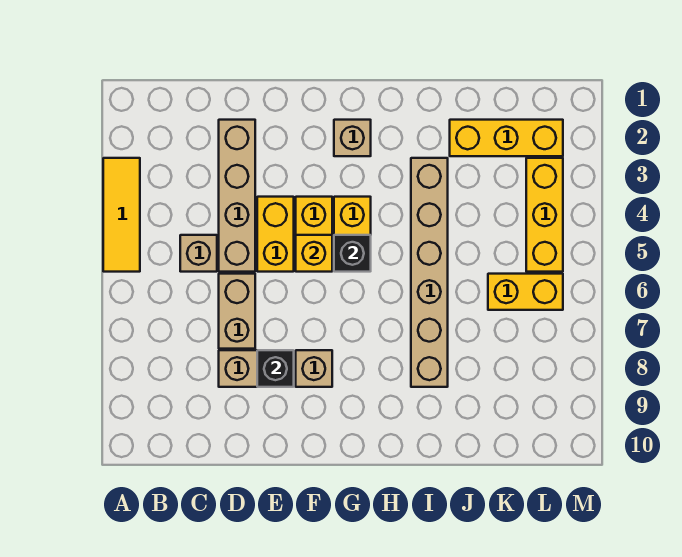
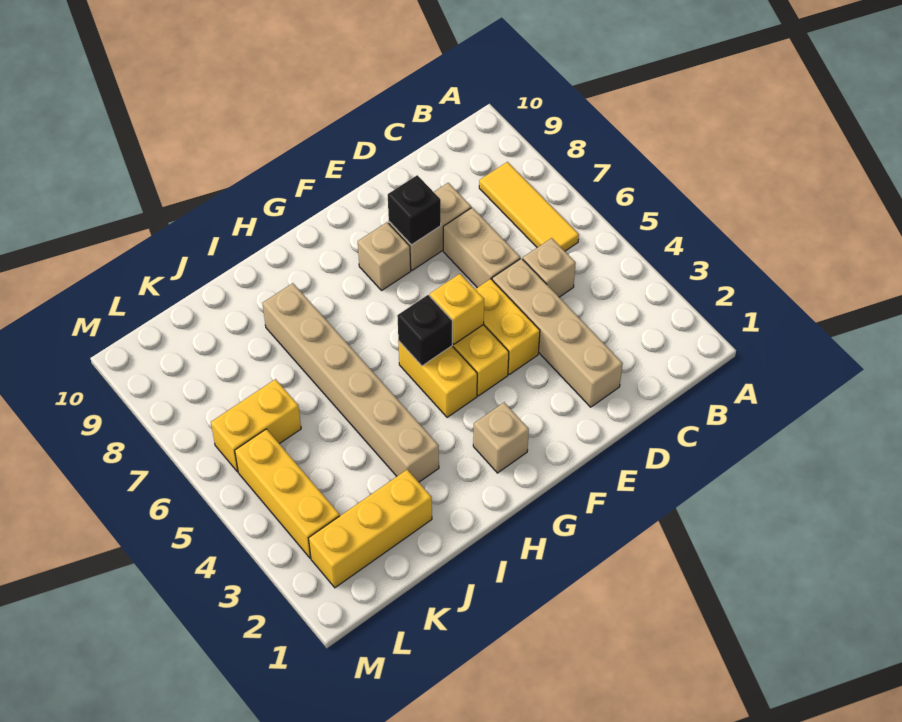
yellow tile A3:A5 level 1 -> yellow tile B6:B8 level 1

